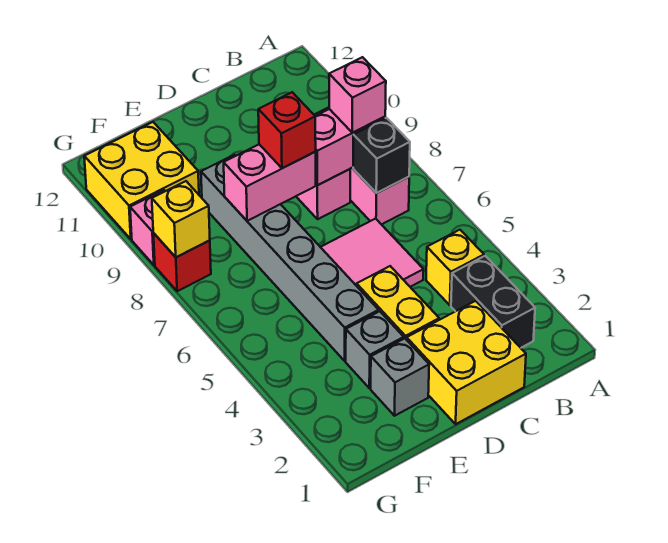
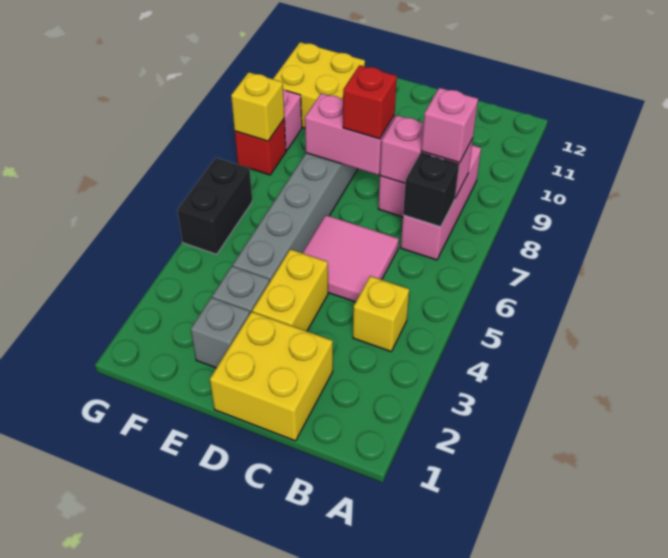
black brick B2:B3 level 1 -> black brick G5:G6 level 1

